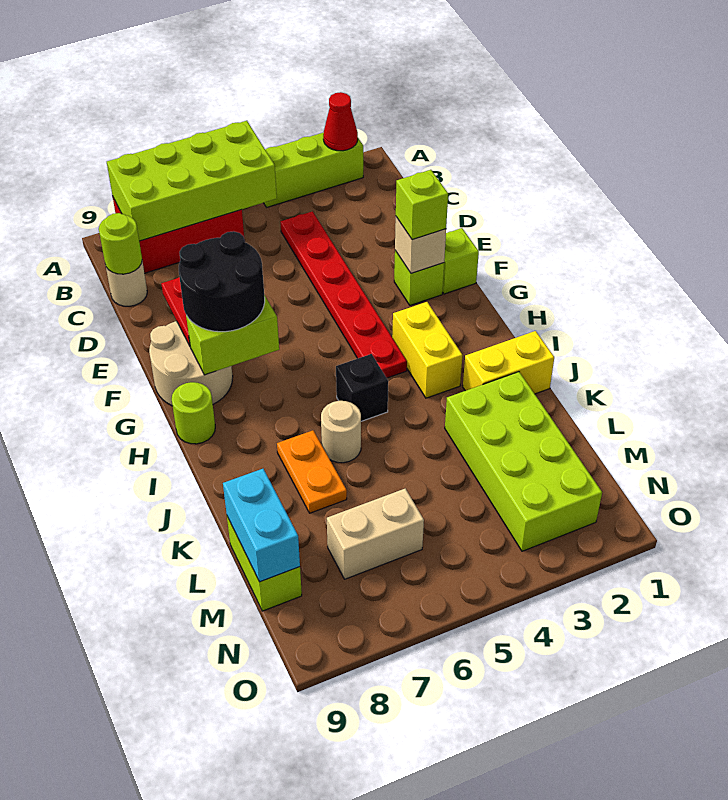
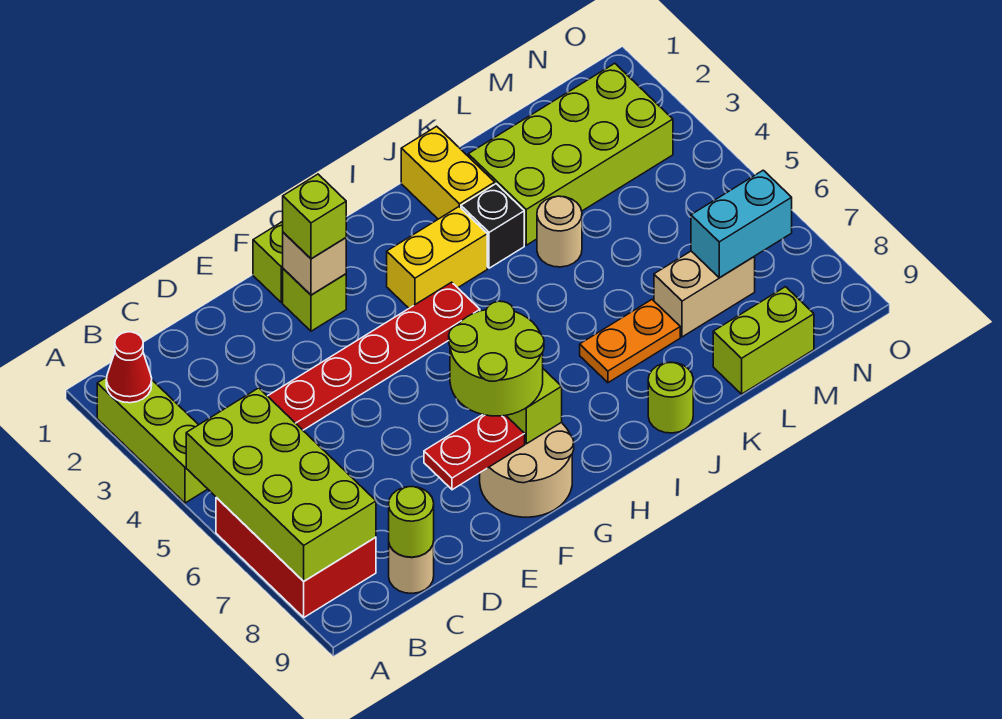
black round brick F7:G8 level 3 -> lime round brick F7:G8 level 3
lime round brick H9 level 1 -> lime round brick J9 level 1
black brick I5 level 1 -> black brick J3 level 1
tan round brick J6 level 1 -> tan round brick K4 level 1
cyan brick L9:M9 level 2 -> cyan brick M7:N7 level 2
tan brick M6:M7 level 1 -> tan brick L7:M7 level 1

